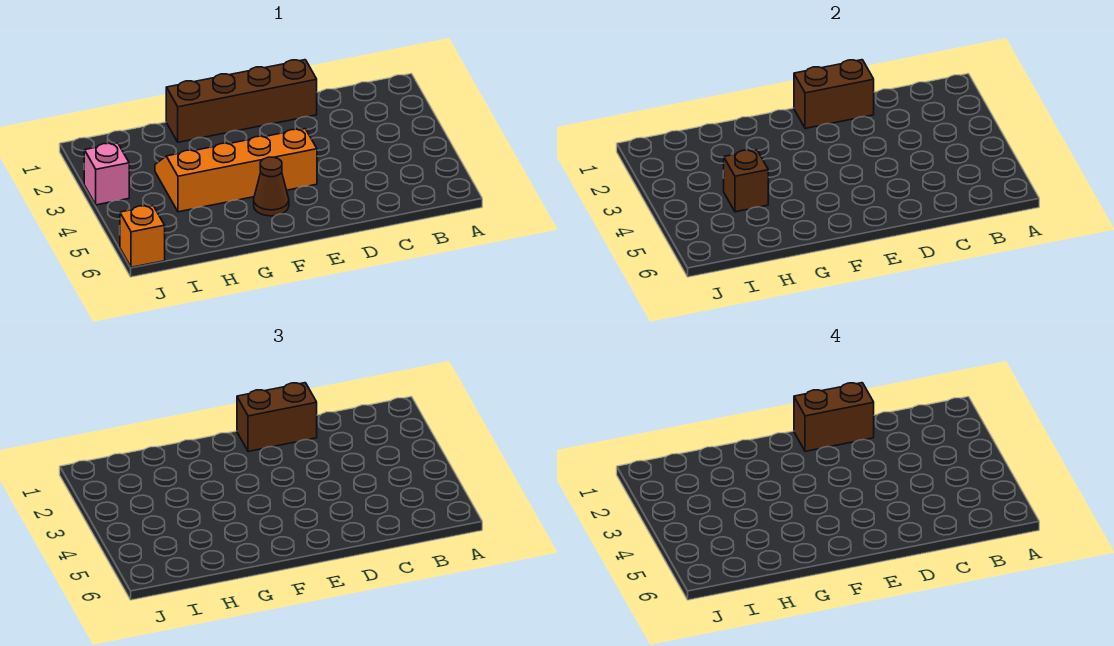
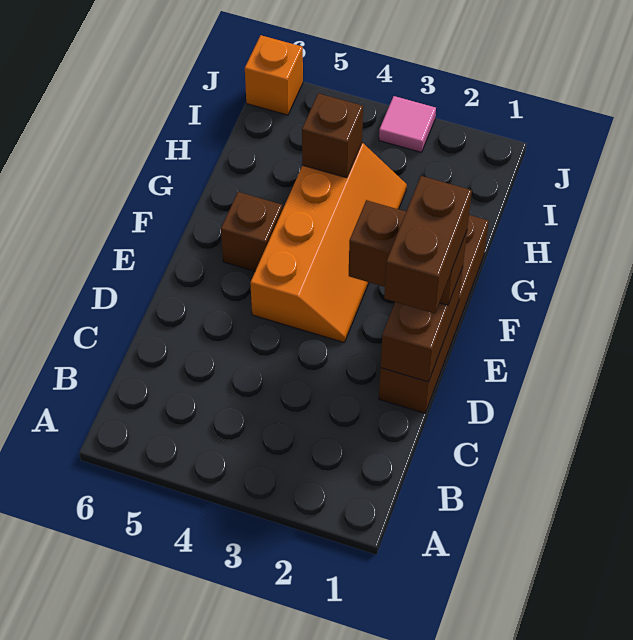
brown brick D1:E1 level 3 -> brown brick E1:E2 level 3
brown cone F5 level 1 -> brown brick F5 level 1
pink brick J3 level 1 -> pink tile J3 level 1

